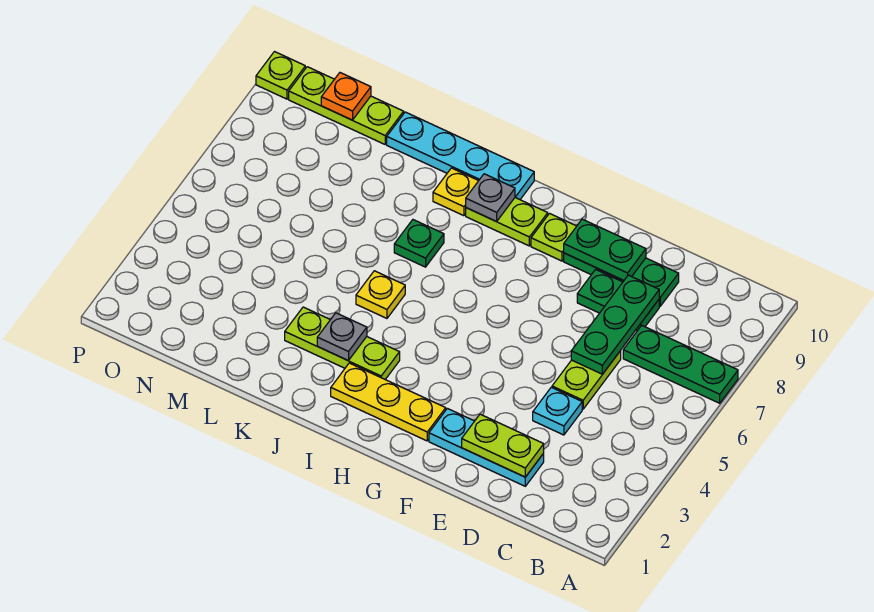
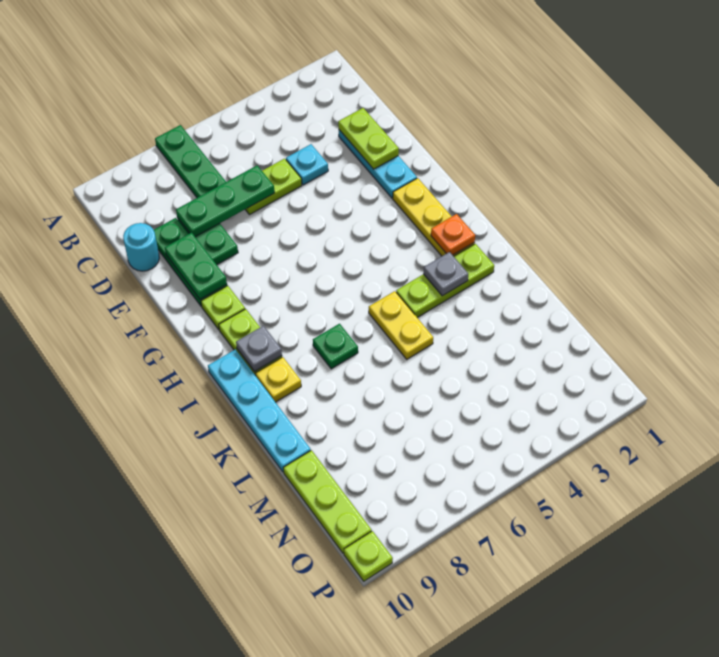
none -> cyan round brick D10 level 1
lime plate I3:K3 level 1 -> lime plate J2:J4 level 1
yellow plate J5 level 1 -> yellow plate J5:K5 level 1
orange plate N10 level 2 -> orange plate I2 level 2

